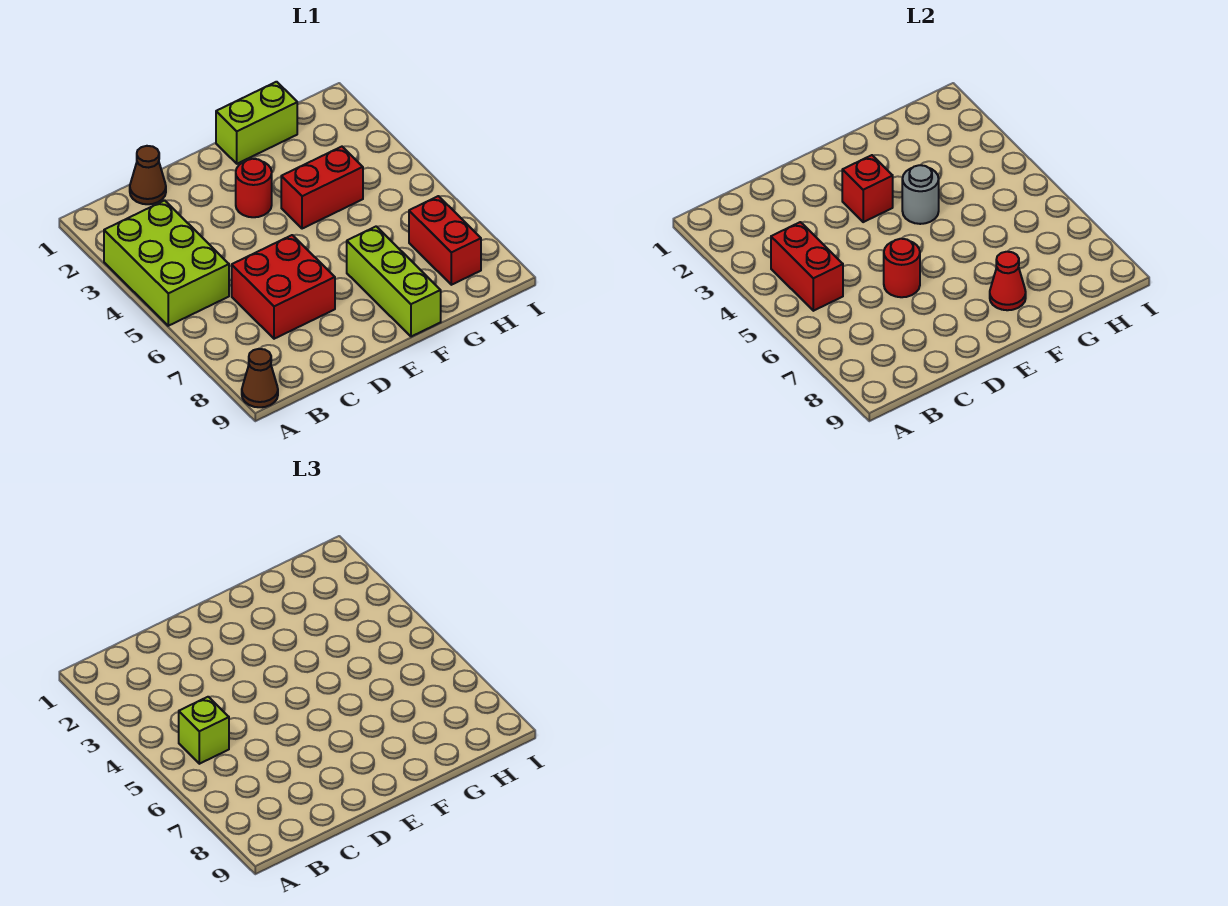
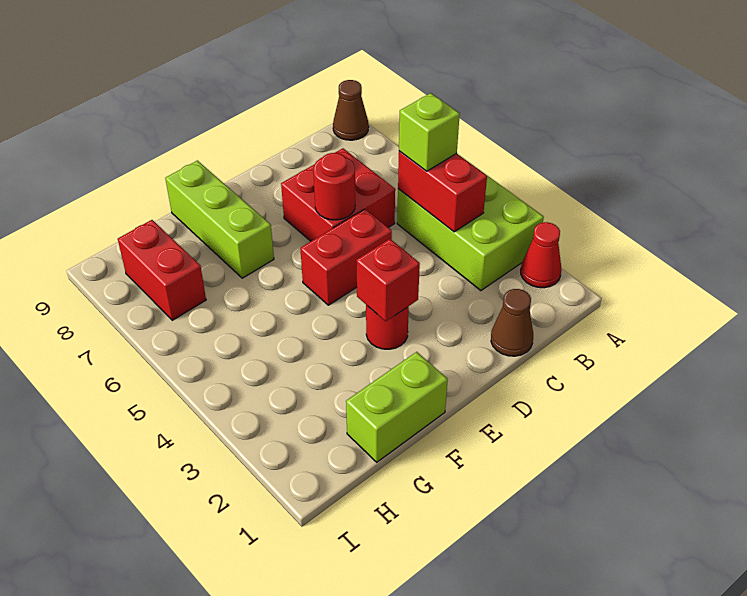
red brick F4:G4 level 1 -> red brick D5:E5 level 1
grey round brick F4 level 2 -> none
red cone F8 level 2 -> red cone A2 level 1

